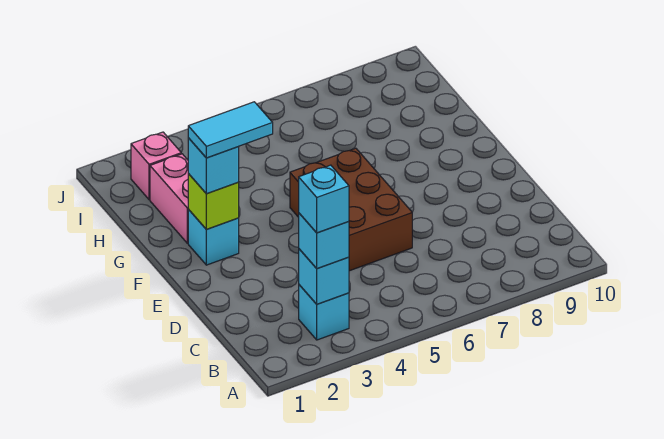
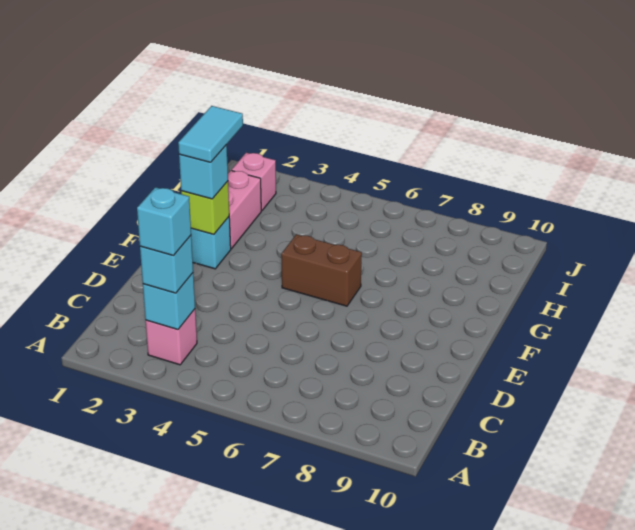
cyan brick B3 level 1 -> pink brick B3 level 1
brown brick D5:F6 level 1 -> brown brick F5:F6 level 1
cyan tile F2:F3 level 4 -> cyan tile F2:G2 level 4

